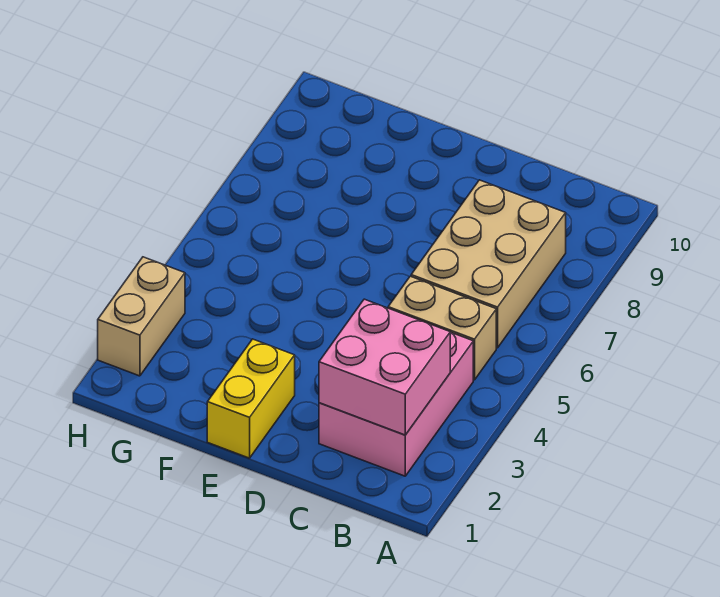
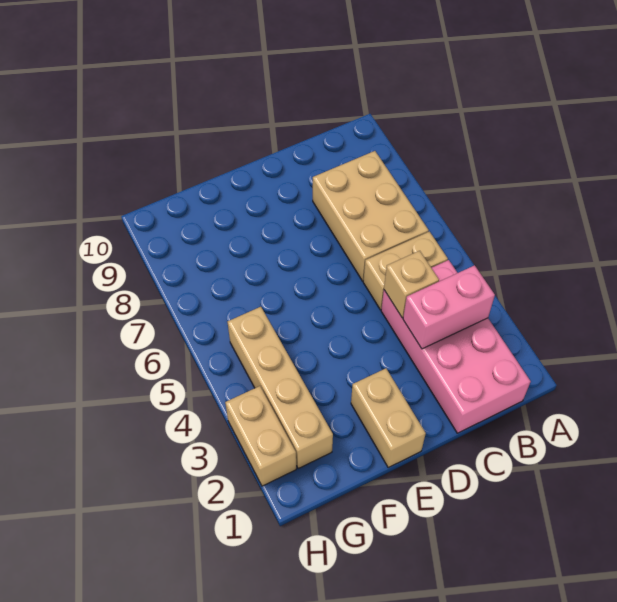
pink brick B2:C4 level 1 -> pink brick B1:C4 level 1
pink brick B2:C3 level 2 -> pink brick B3:C3 level 2
none -> tan brick C4 level 2
yellow brick E1:E2 level 1 -> tan brick E1:E2 level 1
none -> tan brick G2:G5 level 1

